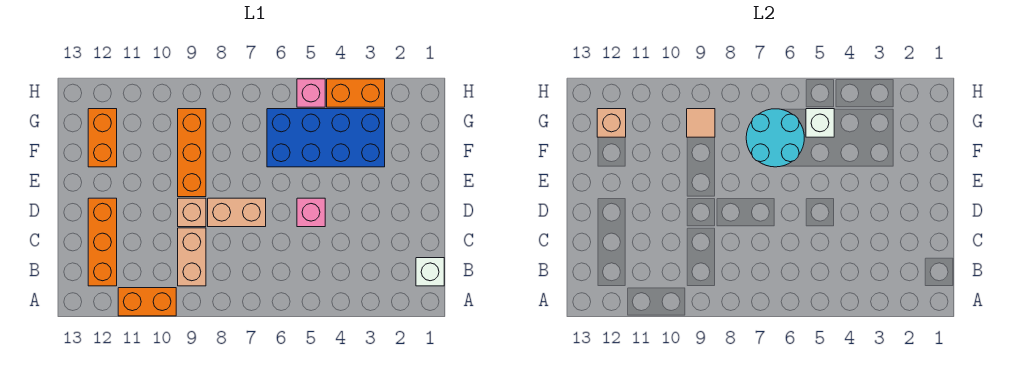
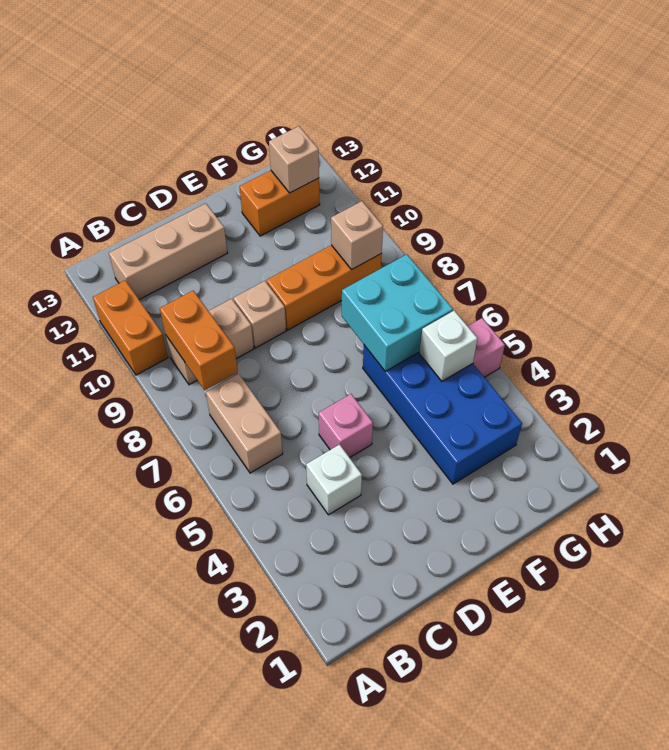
white brick B1 level 1 -> white brick C4 level 1
orange brick B12:D12 level 1 -> tan brick B12:D12 level 1
tan brick D7:D8 level 1 -> tan brick B6:B7 level 1
cyan round brick F6:G7 level 2 -> cyan brick F6:G7 level 2
tan tile G9 level 2 -> tan brick G9 level 2
orange brick H3:H4 level 1 -> orange brick B8:B9 level 2

